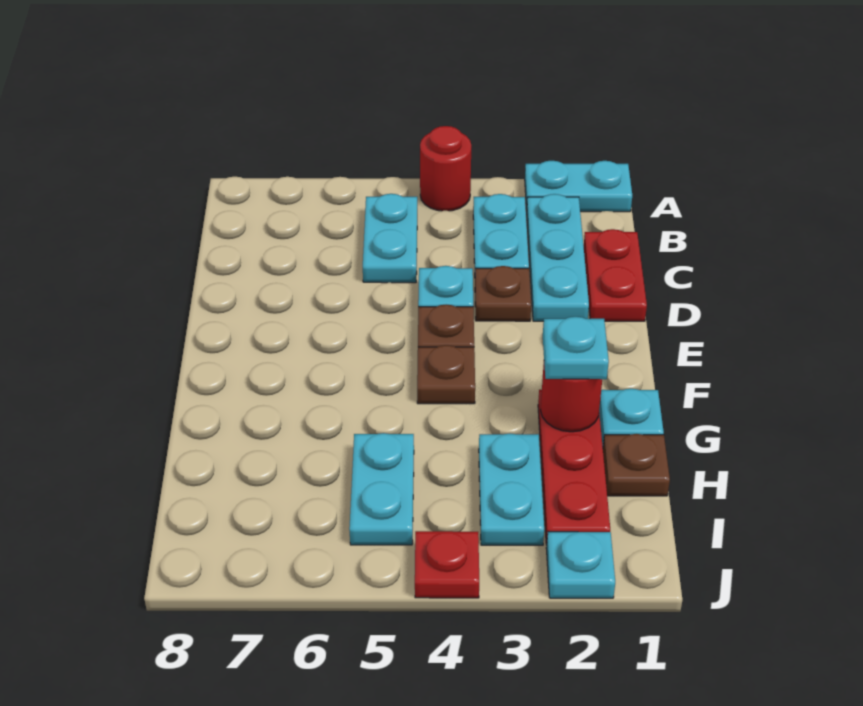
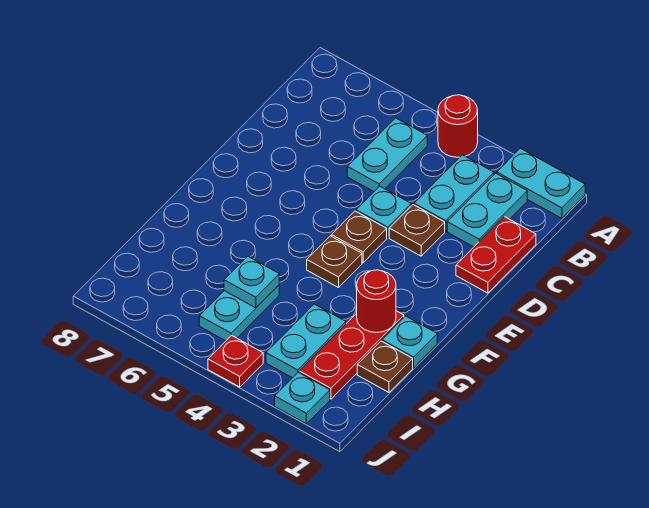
cyan plate B2:D2 level 1 -> cyan plate B2:C2 level 1
cyan plate G2 level 3 -> cyan plate H5 level 2

